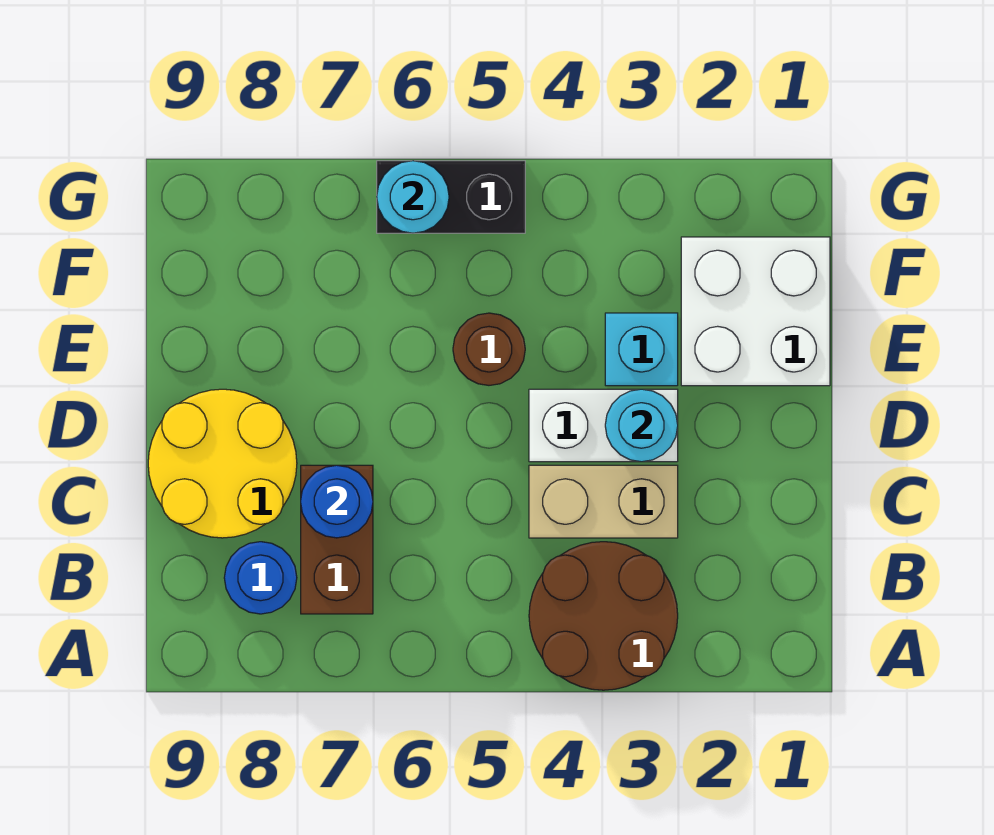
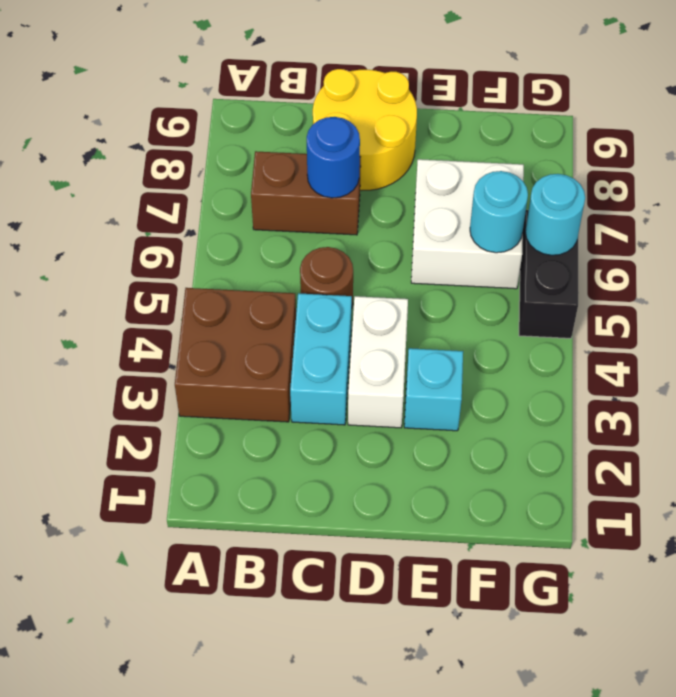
brown round brick A3:B4 level 1 -> brown brick A3:B4 level 1
blue round brick B8 level 1 -> none
tan brick C3:C4 level 1 -> cyan brick C3:C4 level 1
cyan round brick D3 level 2 -> cyan round brick F6 level 2
white brick E1:F2 level 1 -> white brick E6:F7 level 1
brown round brick E5 level 1 -> brown round brick C5 level 1

